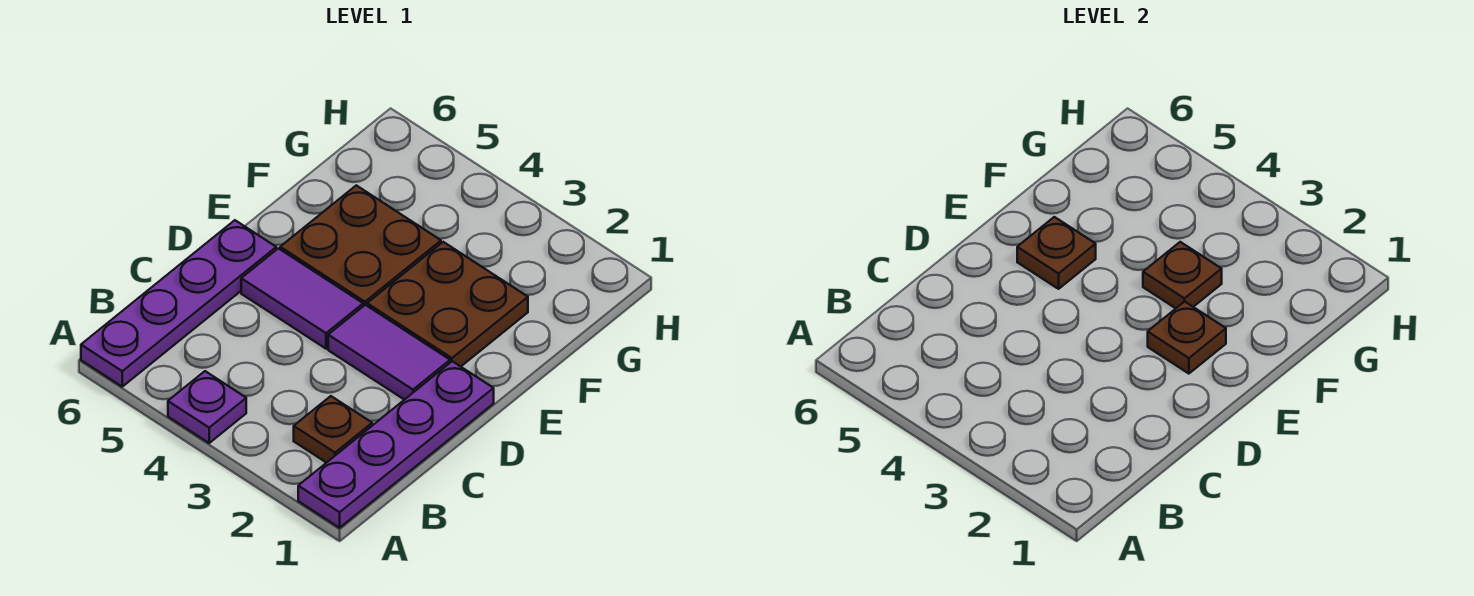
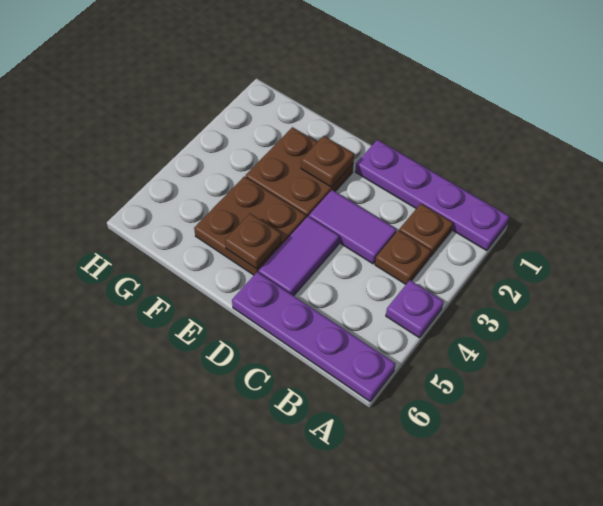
purple tile D2:D3 level 1 -> purple tile C3:D3 level 1
brown plate F3 level 2 -> brown plate B3 level 1

